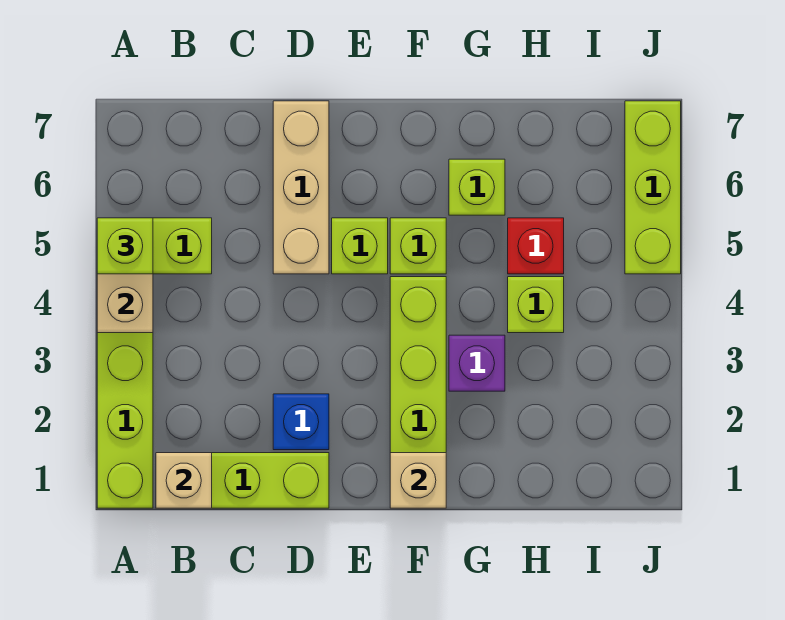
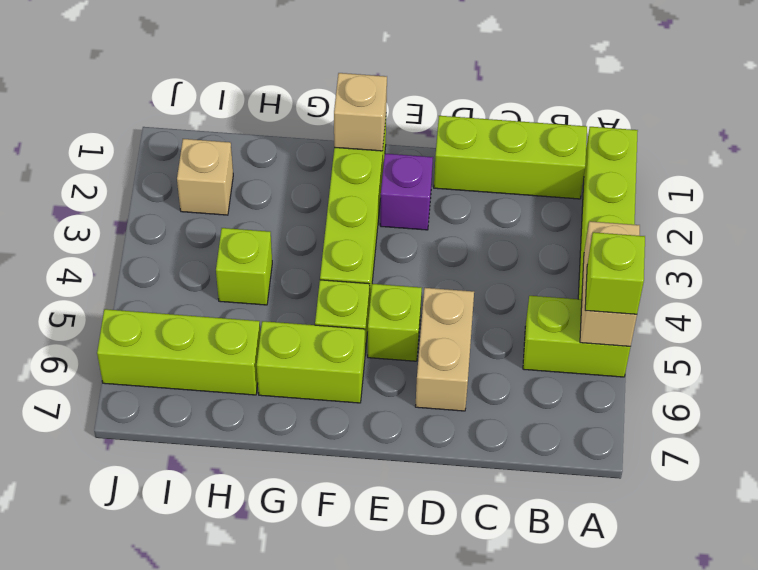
tan brick B1 level 2 -> tan brick I2 level 1
blue brick D2 level 1 -> none
tan brick D5:D7 level 1 -> tan brick D5:D6 level 1
purple brick G3 level 1 -> purple brick E2 level 1
lime brick G6 level 1 -> lime brick F6:G6 level 1
red brick H5 level 1 -> none
lime brick J5:J7 level 1 -> lime brick H6:J6 level 1

